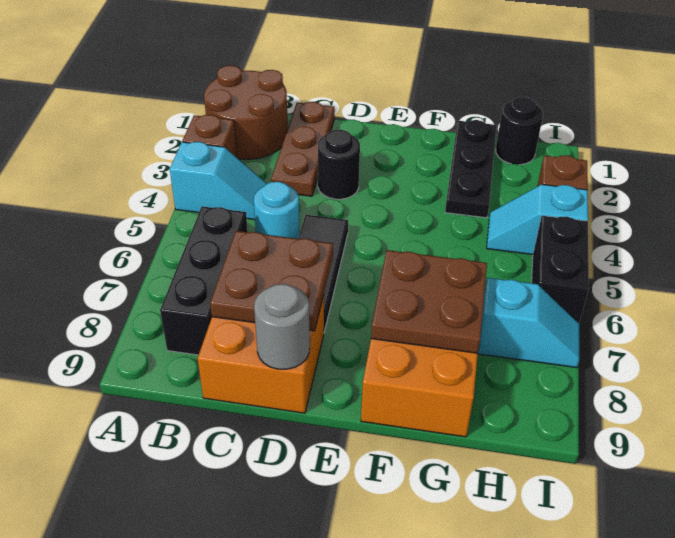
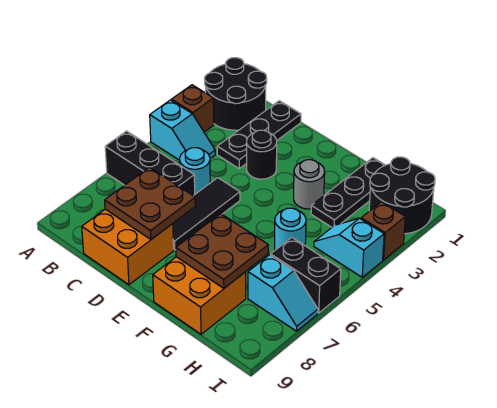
brown round brick A1:B2 level 1 -> black round brick A1:B2 level 1
black brick B6:B8 level 1 -> black brick A6:C6 level 1
brown plate C1:C3 level 1 -> black plate C1:C3 level 1
grey round brick D9 level 2 -> grey round brick F3 level 1
none -> cyan round brick G5 level 1
black round brick H1 level 1 -> black round brick H1:I2 level 1
black brick I5:I6 level 1 -> black brick H6:I6 level 1

